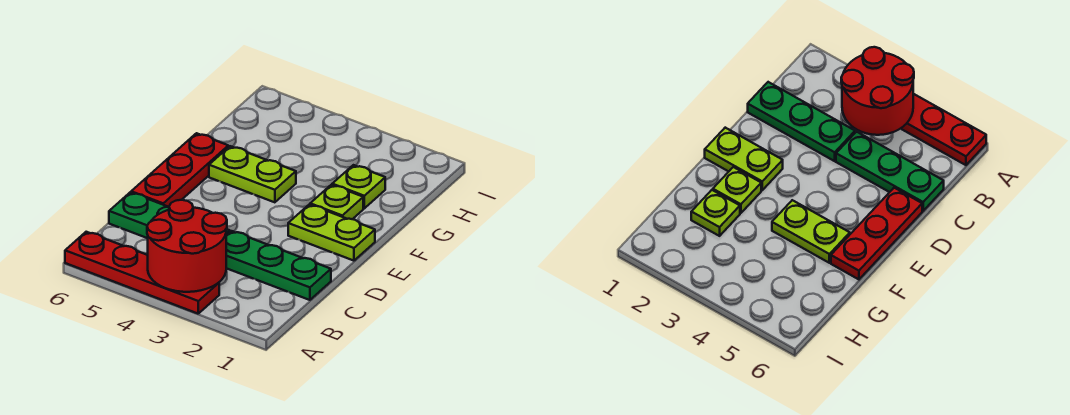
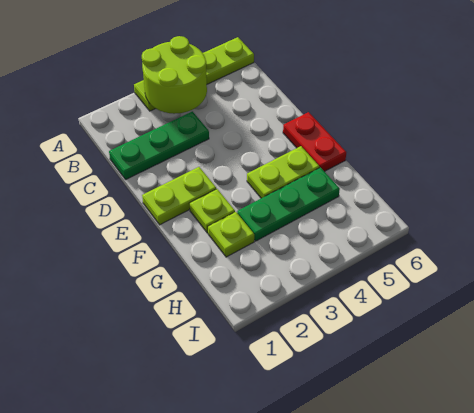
red plate A3:A6 level 1 -> lime plate A3:A6 level 1
red round brick A3:B4 level 2 -> lime round brick A3:B4 level 2
green plate C4:C6 level 1 -> green plate G3:G5 level 1
red plate D6:F6 level 1 -> red plate E6:F6 level 1

